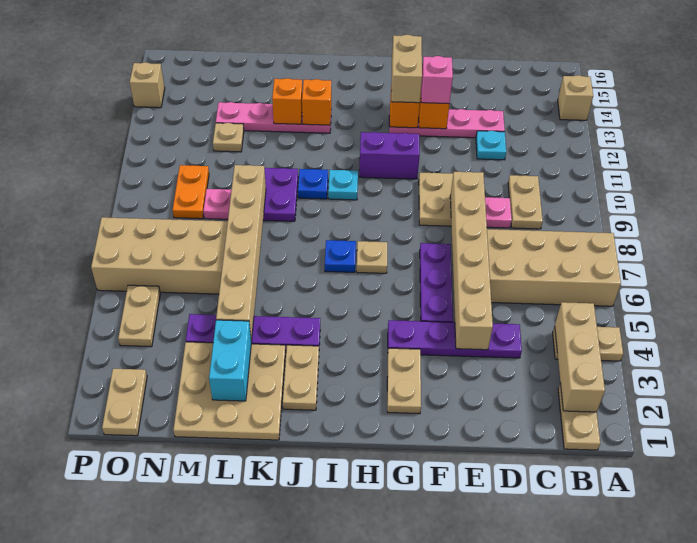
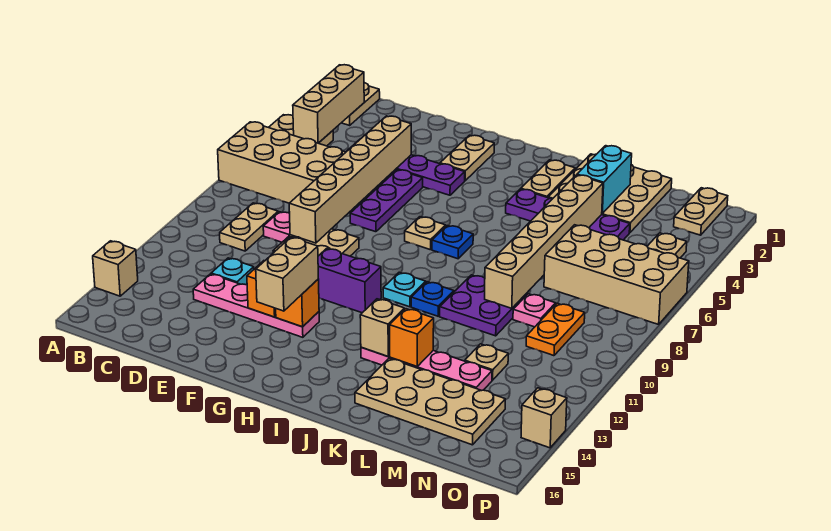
pink brick F13 level 3 -> none
orange brick J13 level 2 -> tan brick J13 level 2
none -> tan plate K14:N15 level 1

